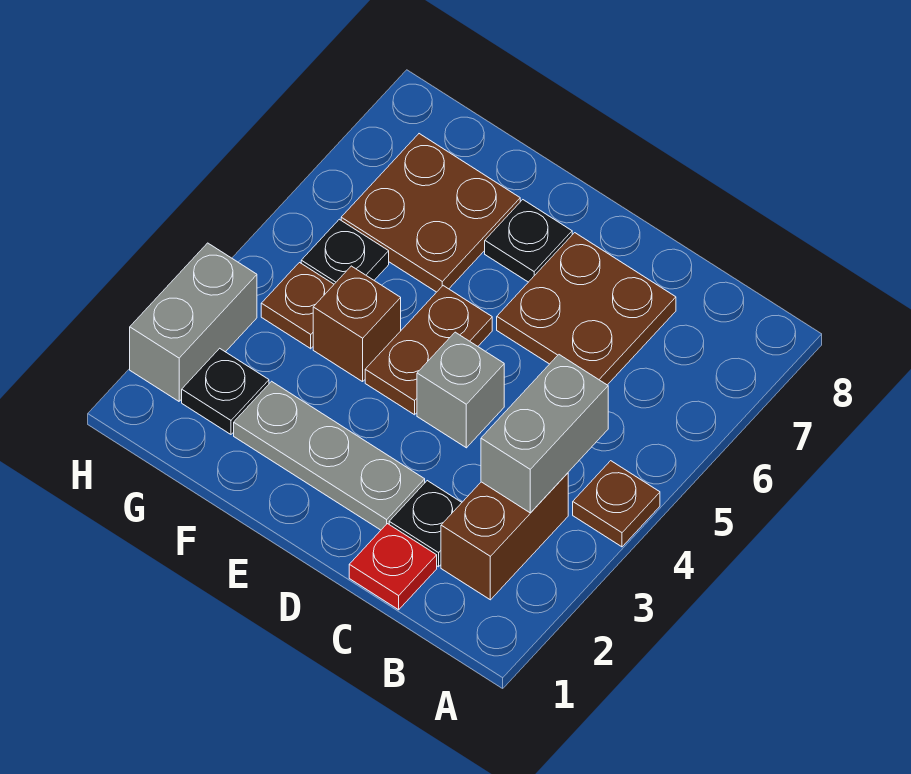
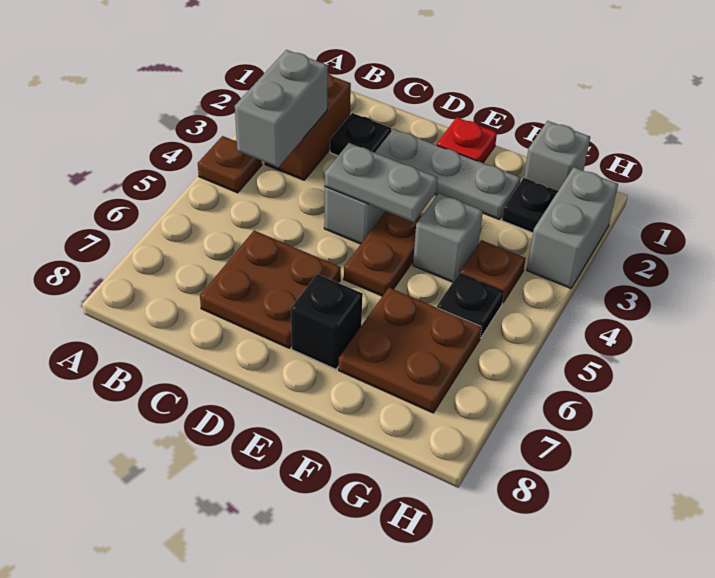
red plate C1 level 1 -> red plate E1 level 1
none -> grey plate D4:E4 level 2
black plate E7 level 1 -> black brick E7 level 1
brown brick F4 level 1 -> grey brick F4 level 1
none -> grey brick G1 level 1

